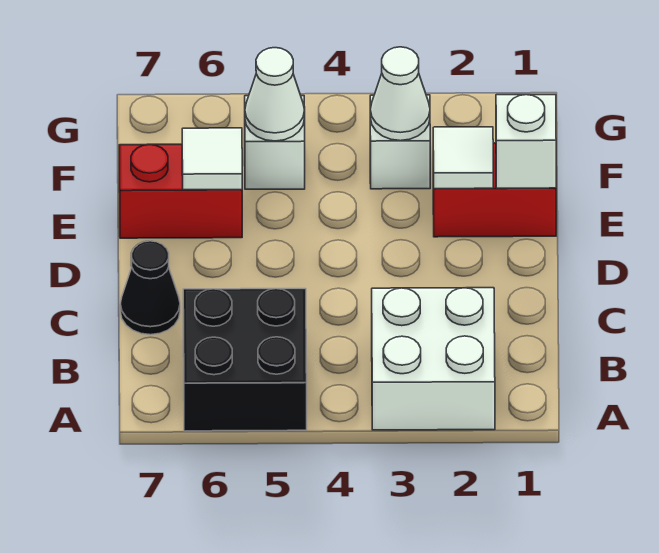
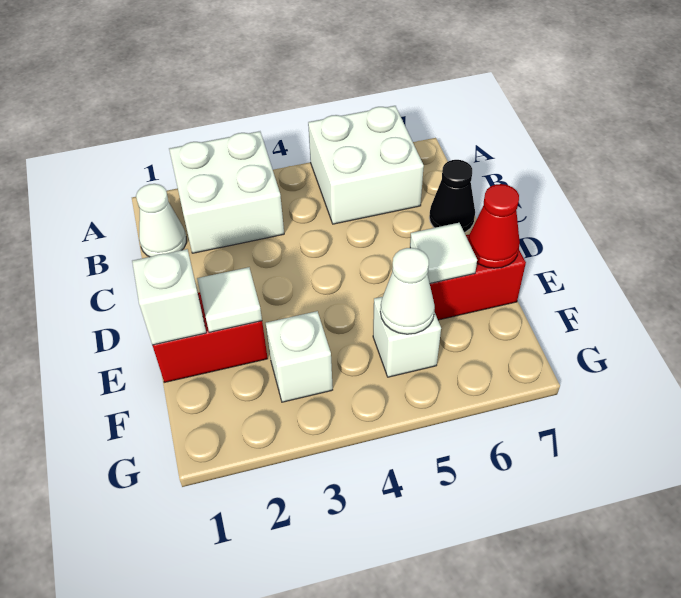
black brick A5:B6 level 1 -> white brick A5:B6 level 1
none -> red cone E7 level 2
white cone F3 level 2 -> white cone B1 level 1

